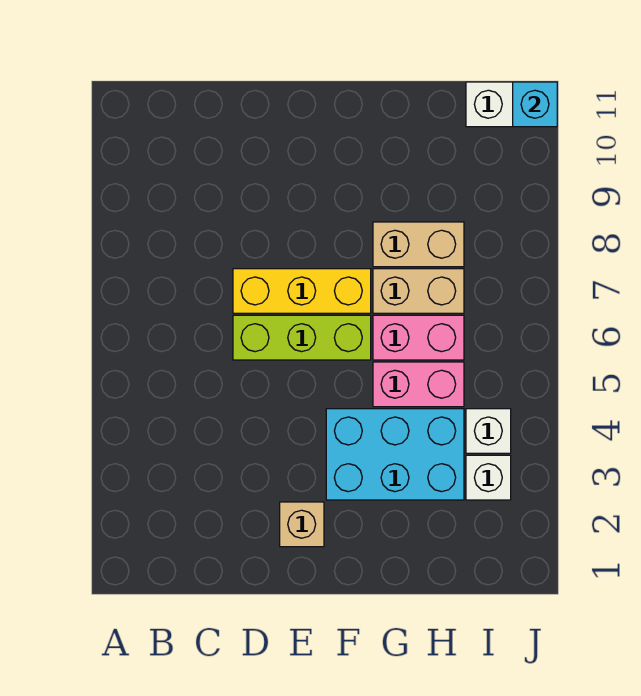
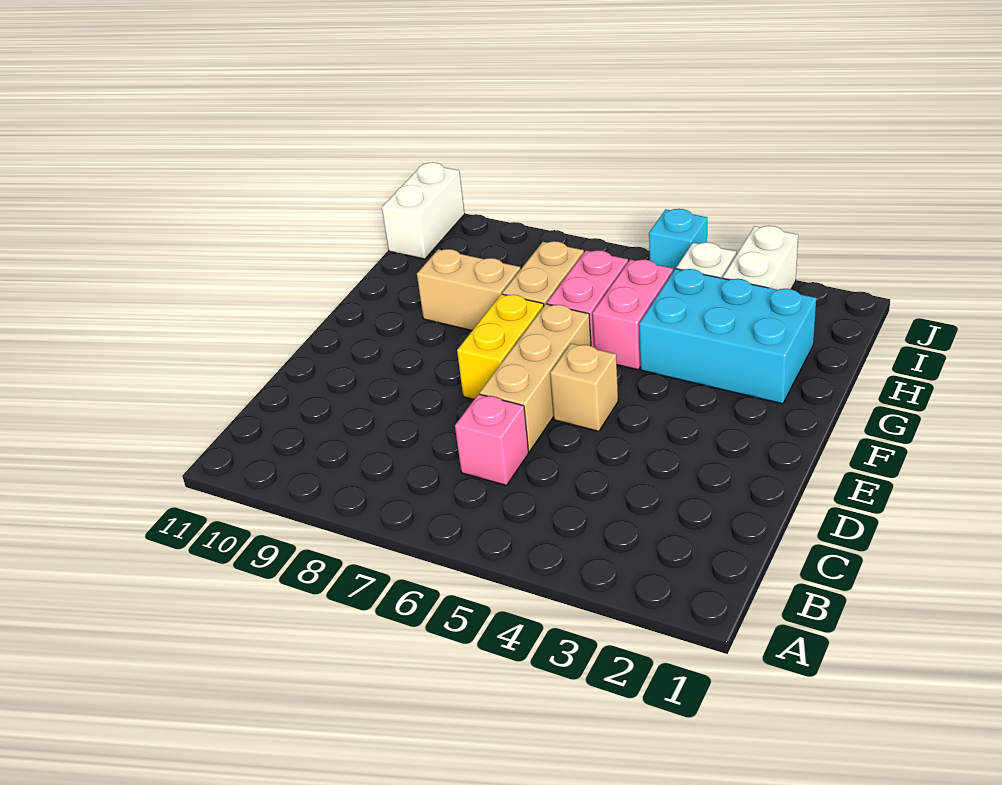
none -> pink brick C6 level 1
lime brick D6:F6 level 1 -> tan brick D6:F6 level 1
yellow brick D7:F7 level 1 -> yellow brick E7:F7 level 1
tan brick E2 level 1 -> tan brick E5 level 1
cyan brick F3:H4 level 1 -> cyan brick G2:H4 level 1
tan brick G8:H8 level 1 -> tan brick G8:G9 level 1
white brick I3 level 1 -> white brick I3:J3 level 1
cyan brick J11 level 2 -> cyan brick J5 level 1

